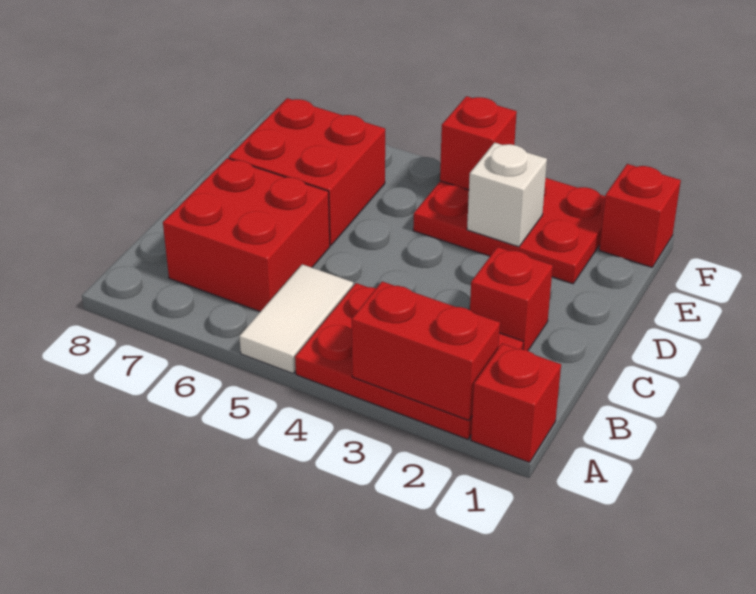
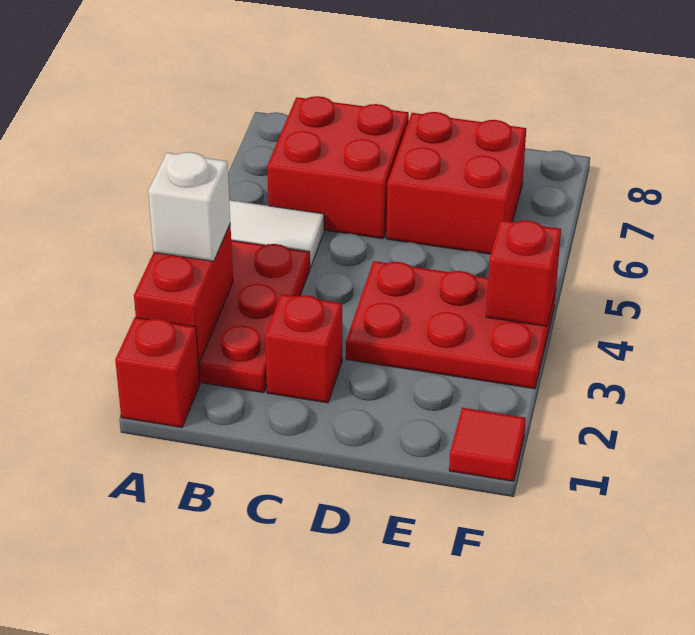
red plate E2:F4 level 1 -> red plate D3:F4 level 1
white brick E3 level 2 -> white brick A3 level 3
red brick F1 level 1 -> red tile F1 level 1

